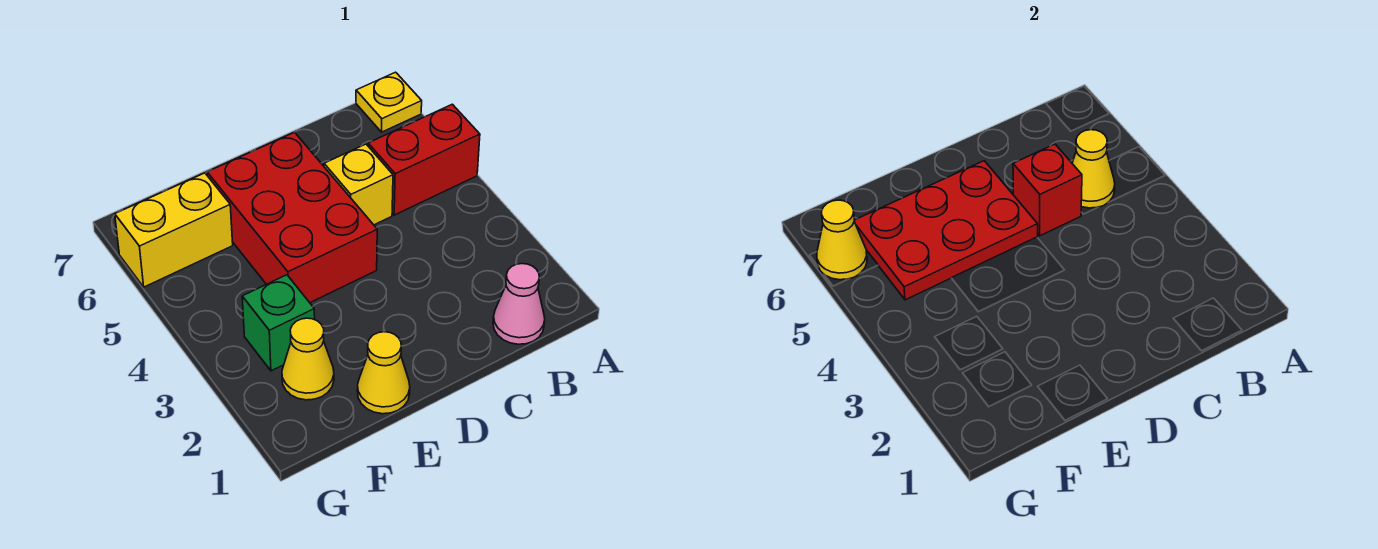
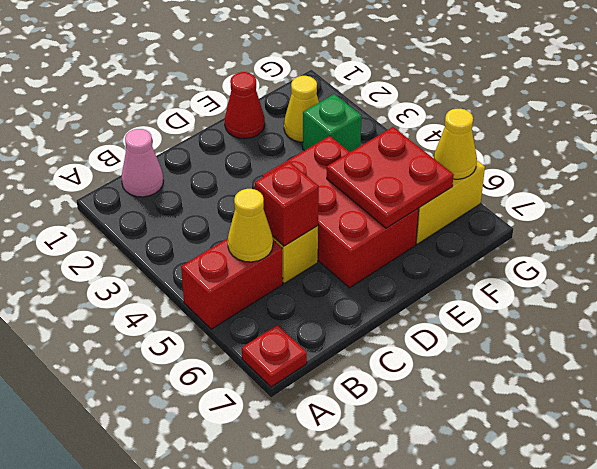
yellow plate A7 level 1 -> red plate A7 level 1
red plate D5:F6 level 2 -> red plate E5:F6 level 2
yellow cone E1 level 1 -> red cone E1 level 1

